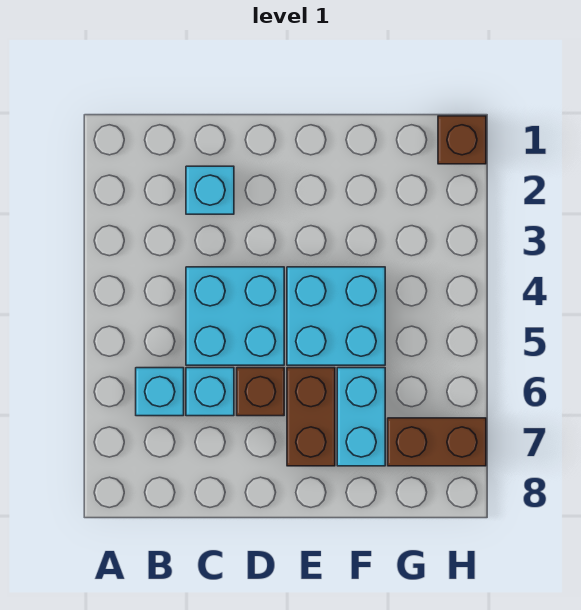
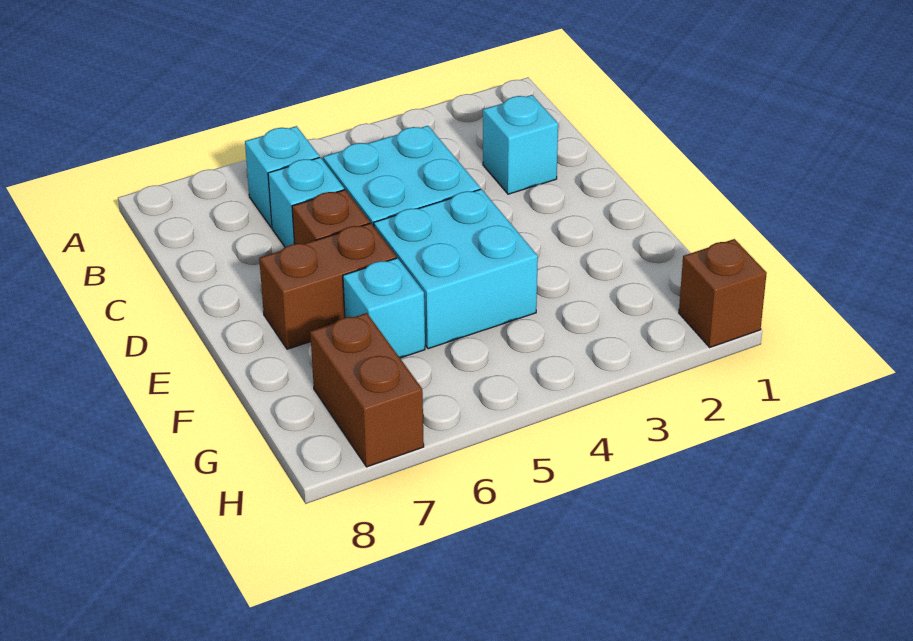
cyan brick F6:F7 level 1 -> cyan brick F6 level 1

